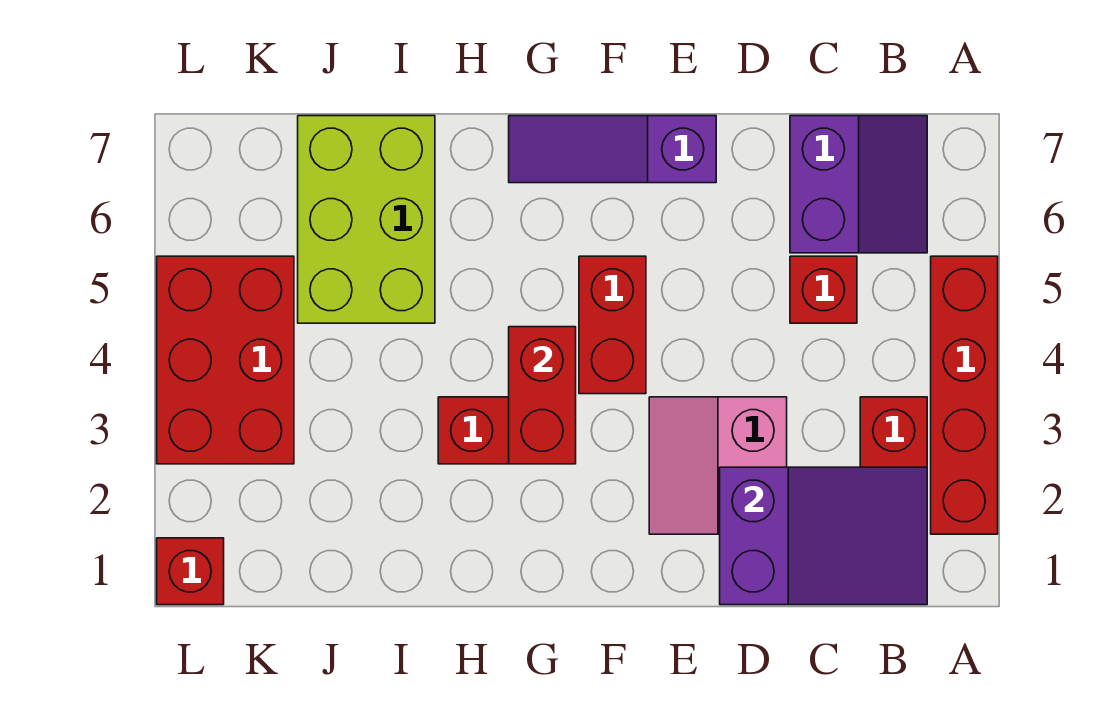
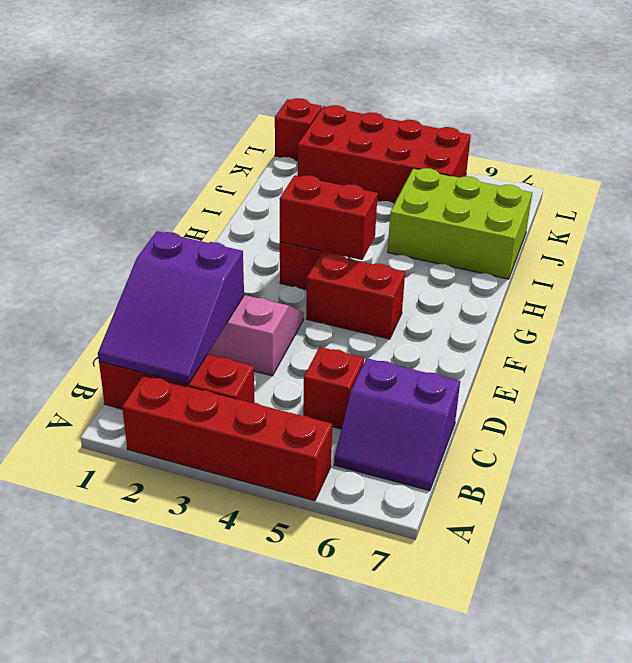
purple slope E7:G7 level 1 top E -> none
red brick K3:L5 level 1 -> red brick K2:L5 level 1

